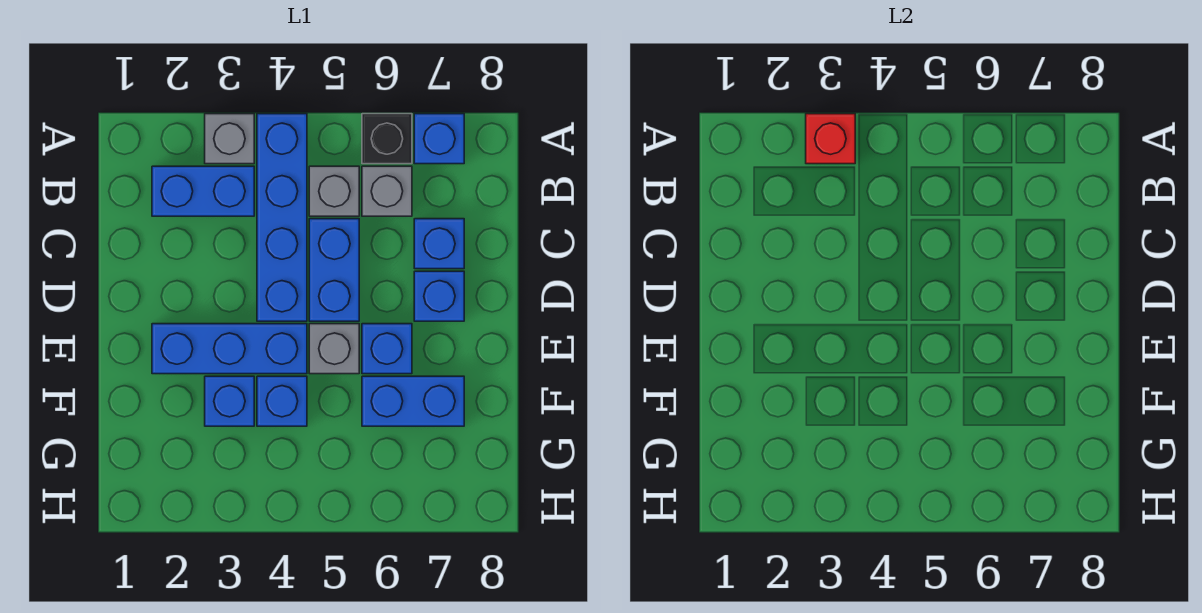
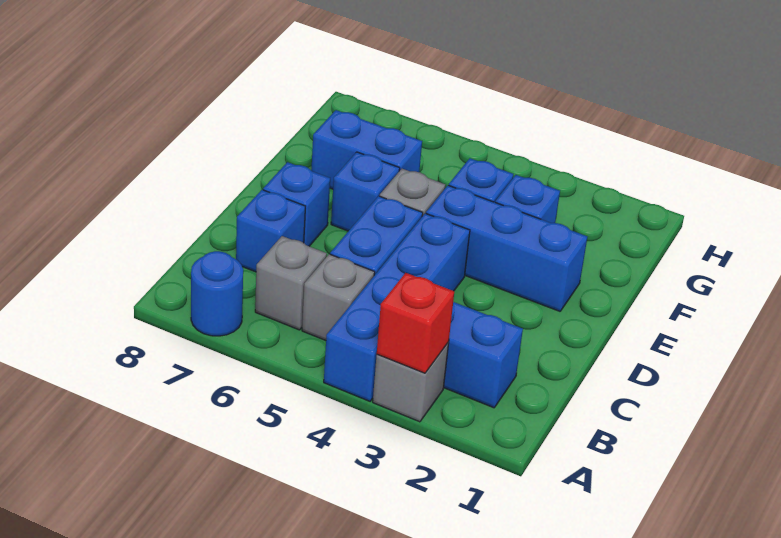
black brick A6 level 1 -> none
blue brick A7 level 1 -> blue round brick A7 level 1

